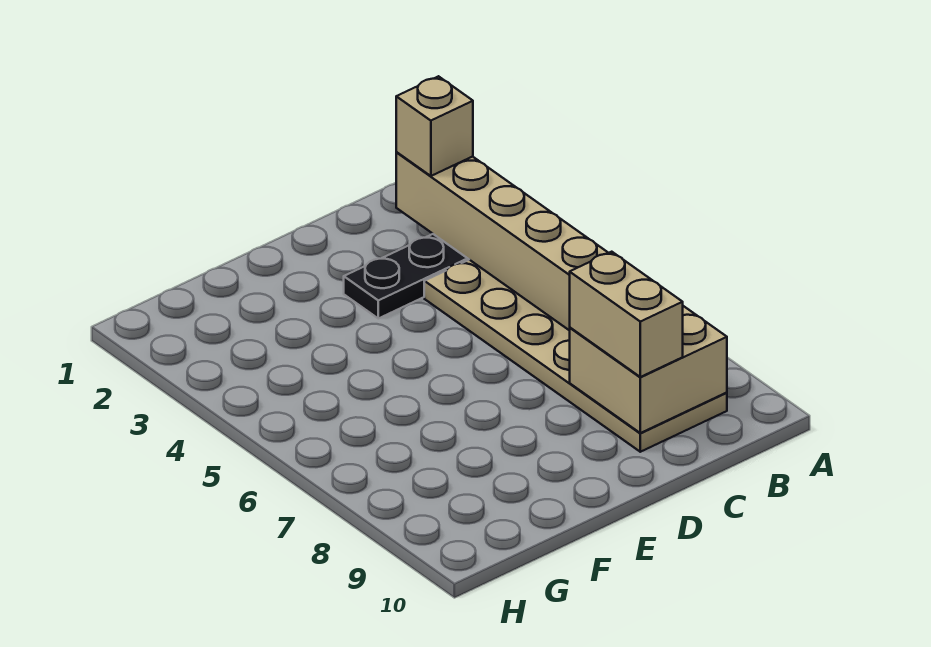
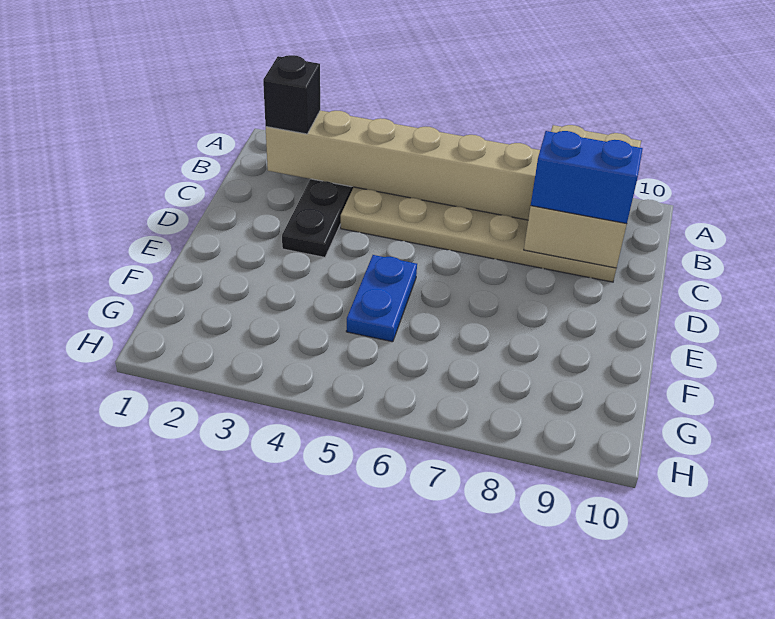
tan brick B2 level 3 -> black brick B2 level 3
tan brick B8:C9 level 2 -> tan brick A8:C9 level 2
tan brick C8:C9 level 3 -> blue brick C8:C9 level 3
none -> blue plate E5:F5 level 1

